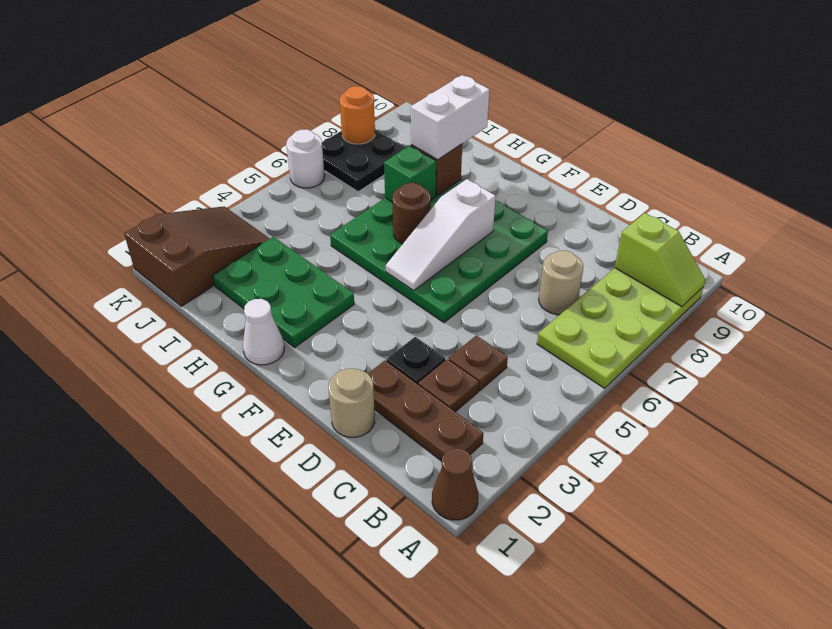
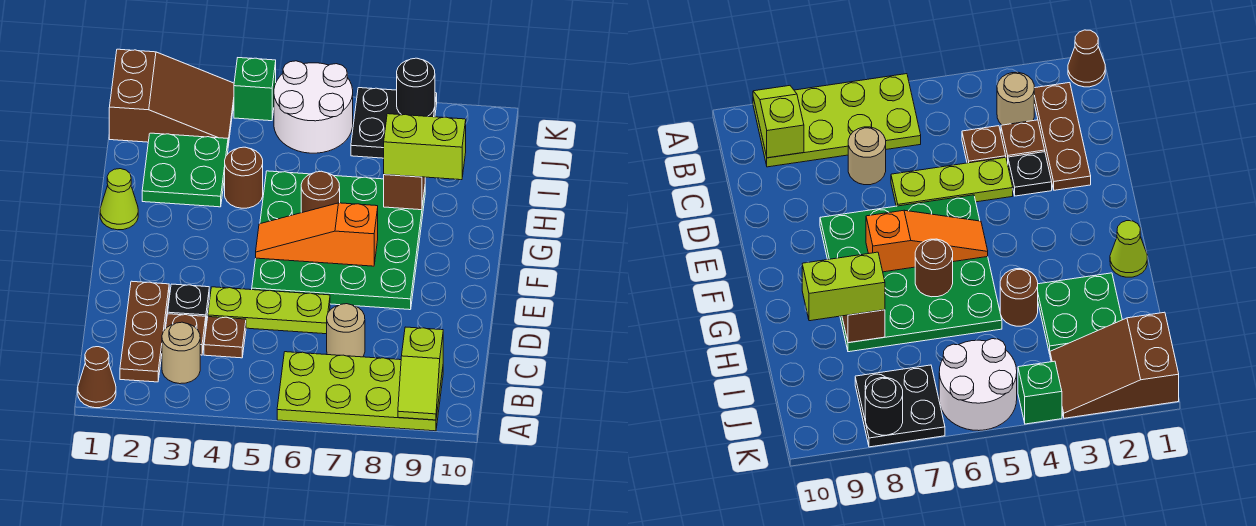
tan round brick D1 level 1 -> tan round brick B3 level 1
none -> lime plate D4:D6 level 1
white slope F5:F7 level 2 top 7 -> orange slope F5:F7 level 2 top 7
white cone G1 level 1 -> lime cone G1 level 1
green plate G2:I3 level 1 -> green plate H2:I3 level 1
none -> brown round brick H4 level 1
green brick H7 level 2 -> green brick K4 level 1
white brick H8:H9 level 3 -> lime brick H8:H9 level 3
white round brick K6 level 1 -> white round brick J5:K6 level 1
orange round brick K8 level 2 -> black round brick K8 level 2

